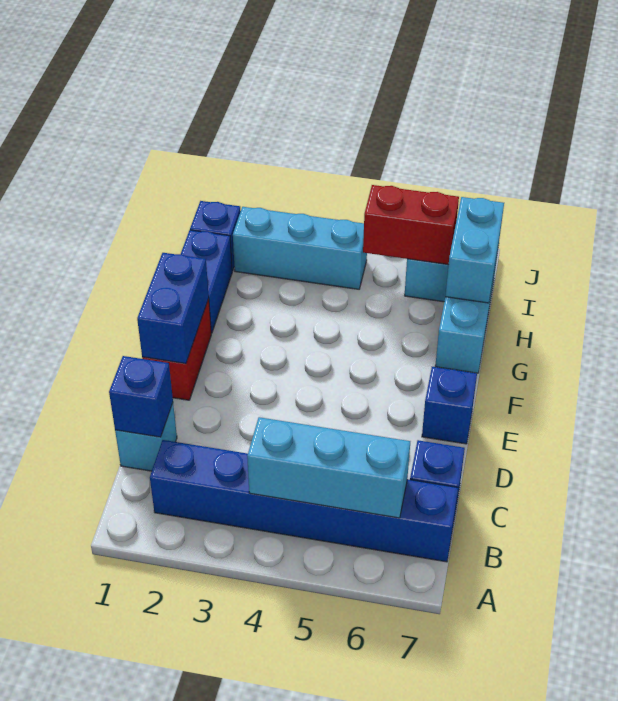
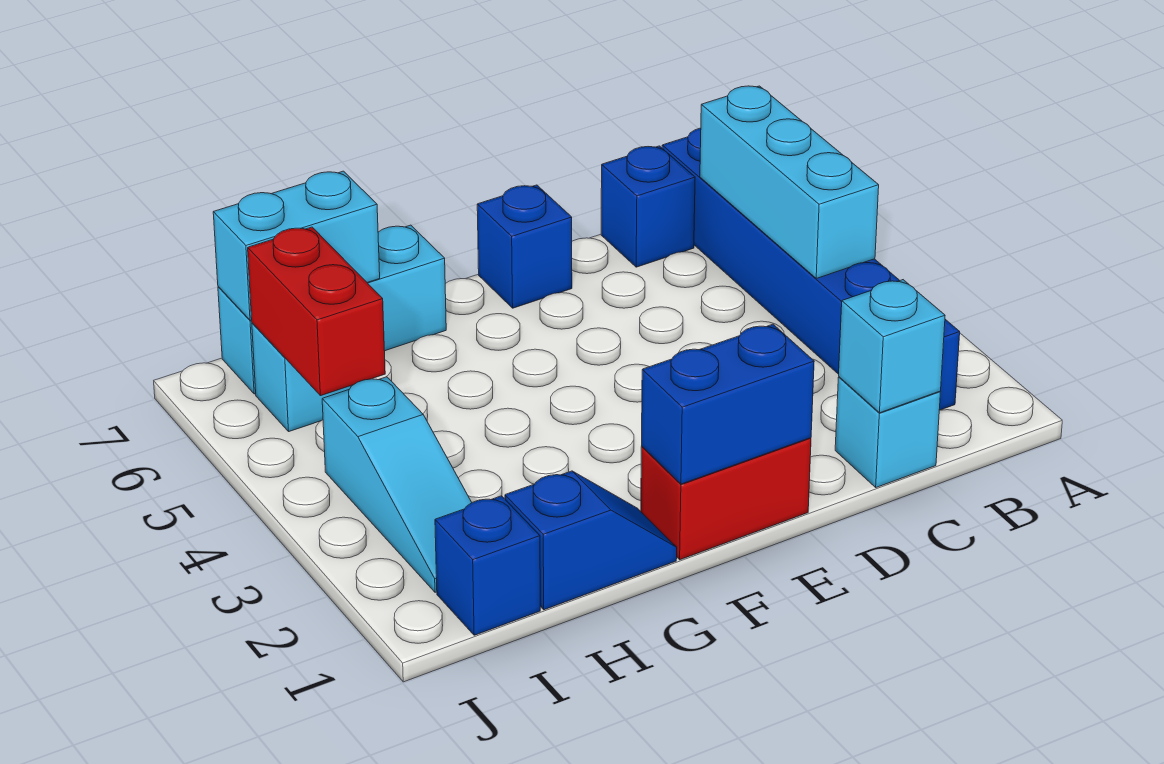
blue brick C1 level 2 -> cyan brick C1 level 2
blue brick G1:H1 level 1 -> blue slope G1:H1 level 1 top H
cyan brick I2:I4 level 1 -> cyan slope I2:I4 level 1 top 4

